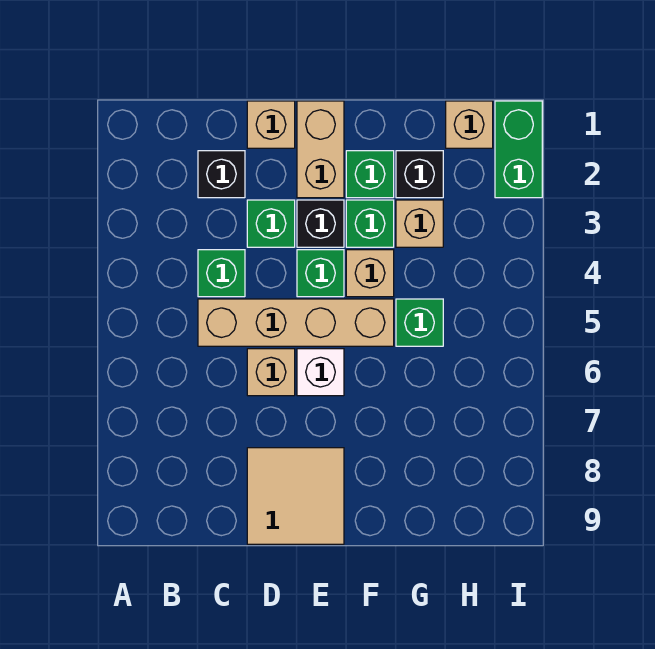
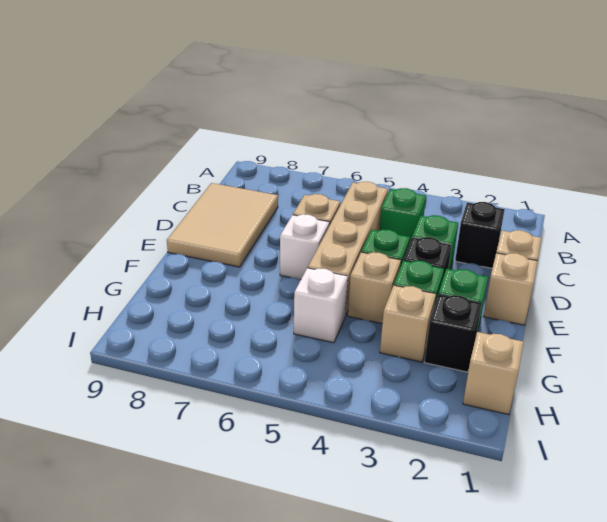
tan tile D8:E9 level 1 -> tan tile C8:E9 level 1
tan brick E1:E2 level 1 -> tan brick E1 level 1
green brick G5 level 1 -> white brick G5 level 1
green brick I1:I2 level 1 -> none

